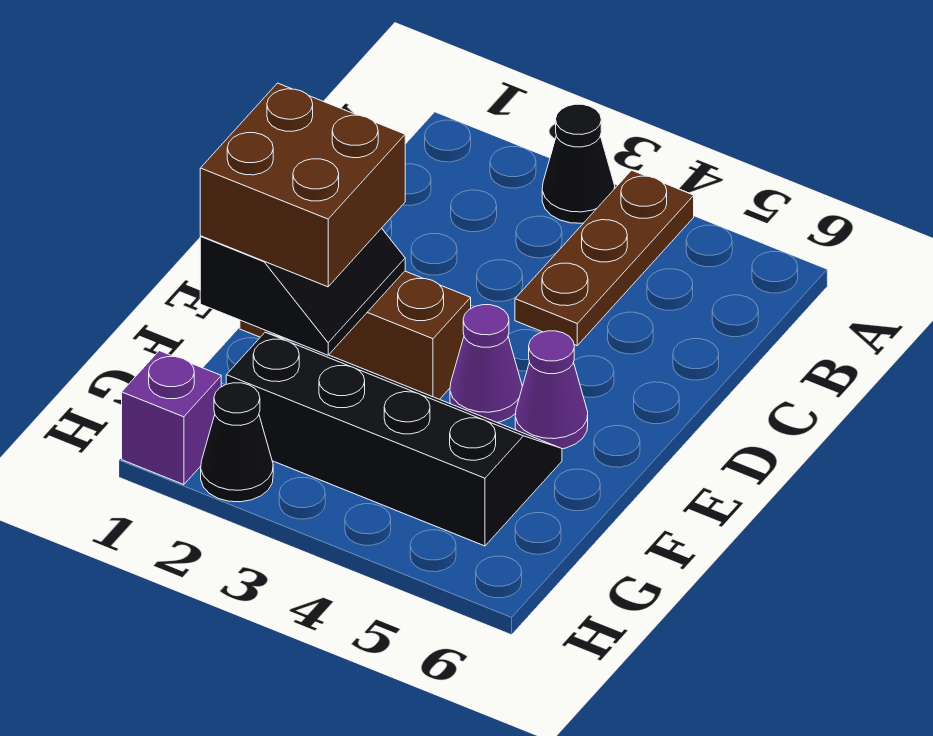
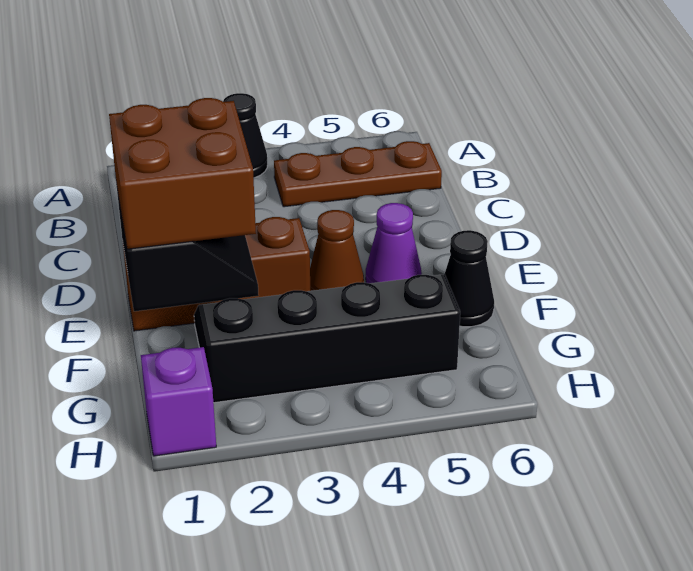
brown plate A4:C4 level 1 -> brown plate B4:B6 level 1
purple cone E4 level 1 -> brown cone E4 level 1
black cone H2 level 1 -> black cone F6 level 1

